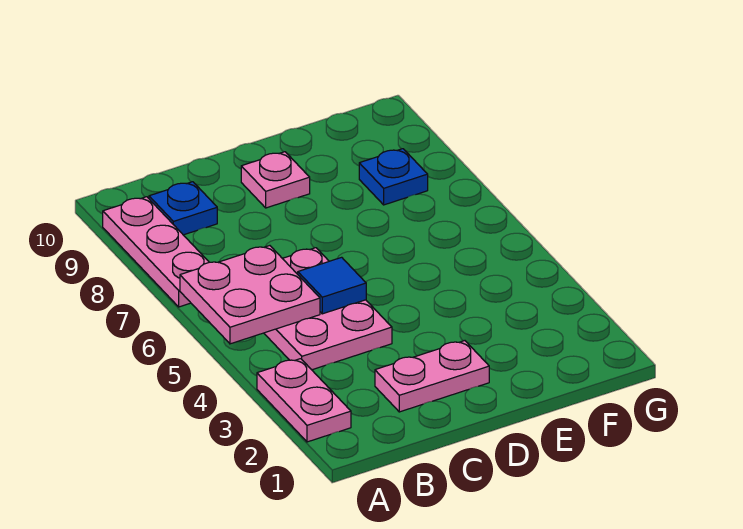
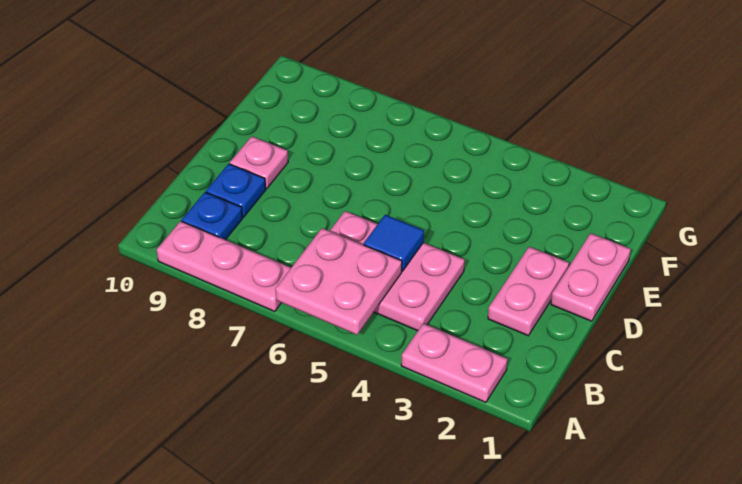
none -> pink plate D1:E1 level 1
blue plate F8 level 1 -> blue plate C9 level 1

